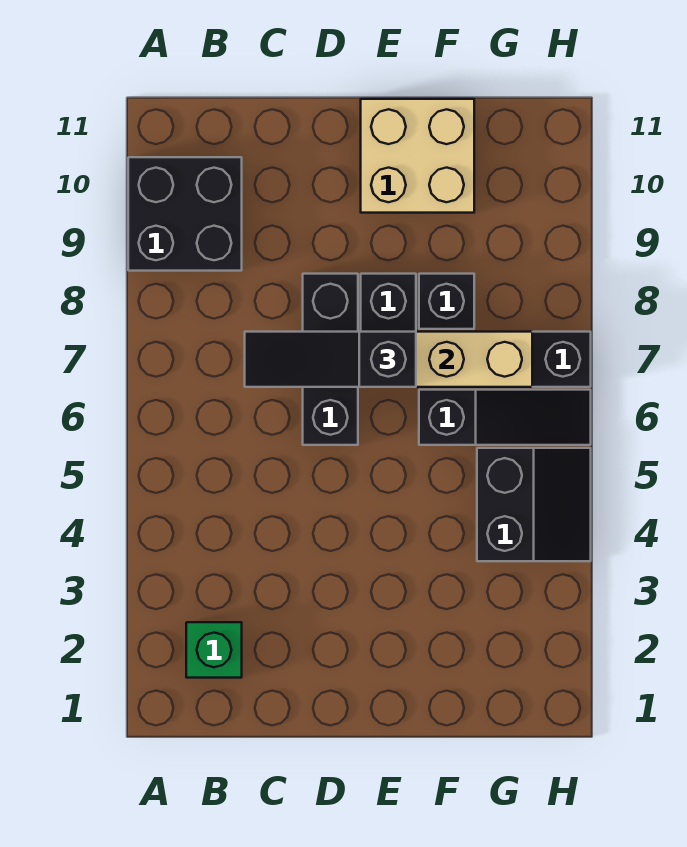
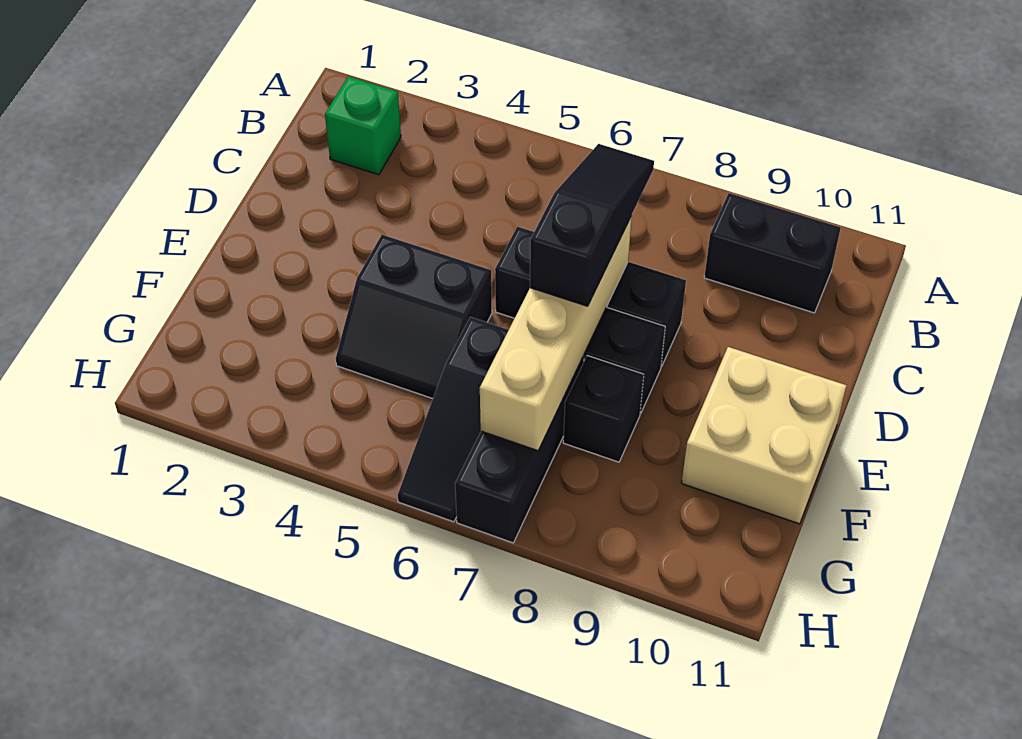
black brick A9:B10 level 1 -> black brick B9:B10 level 1
black slope G4:H5 level 1 top G -> black slope E4:F5 level 1 top E

